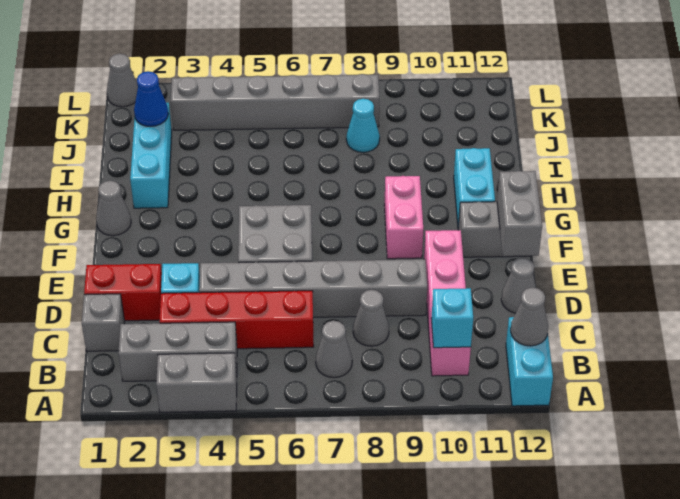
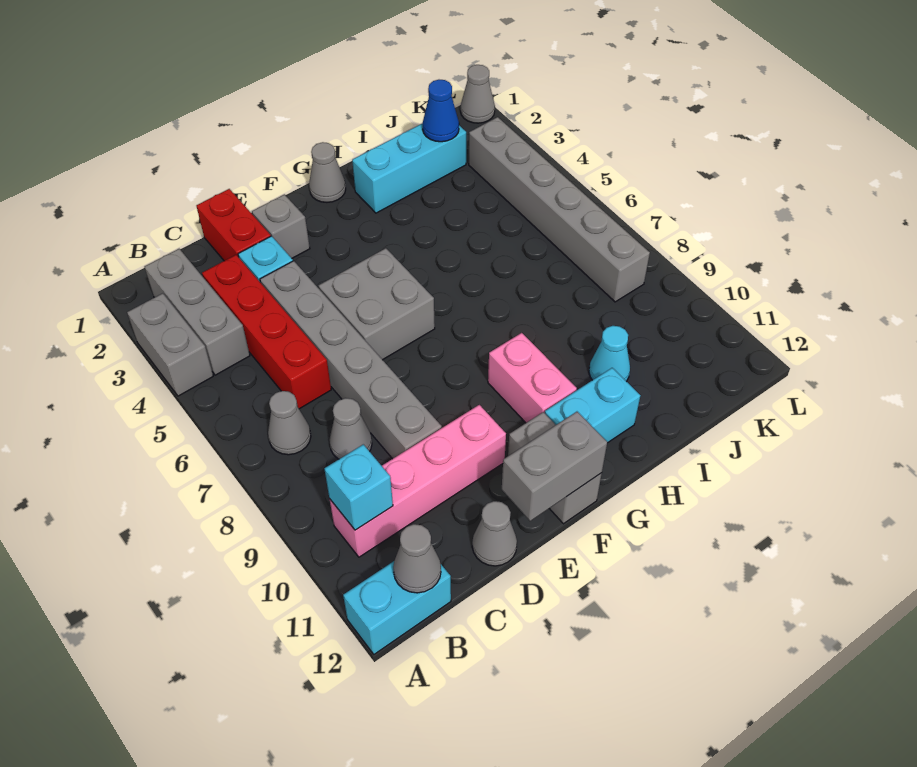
grey brick C1 level 1 -> grey brick E2 level 1
pink brick F9:G9 level 1 -> pink brick G9:G10 level 1
cyan cone J8 level 1 -> cyan cone I10 level 1

